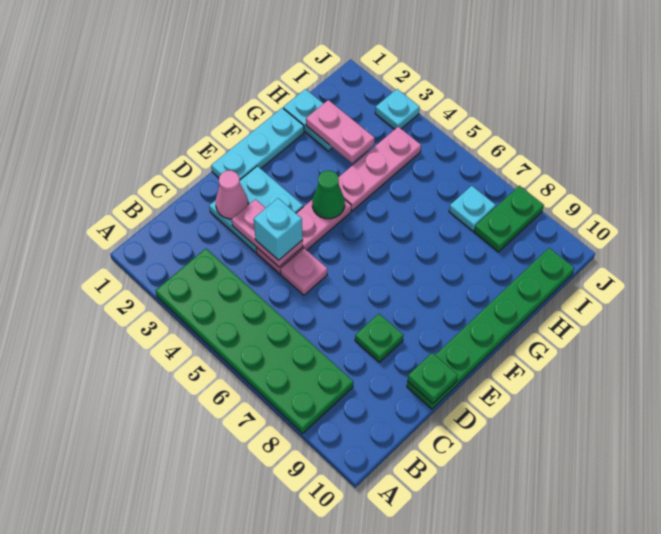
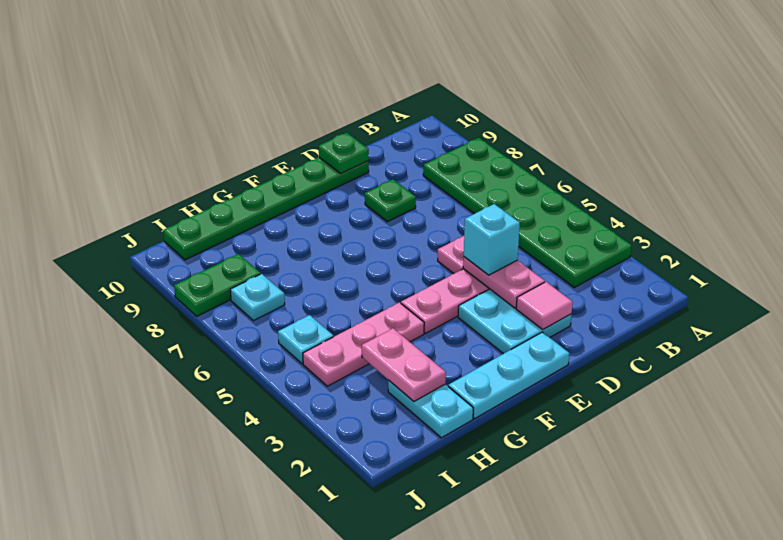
pink cone D2 level 2 -> pink tile D2 level 2
green cone F4 level 2 -> none
cyan plate J3 level 1 -> cyan plate I5 level 1

